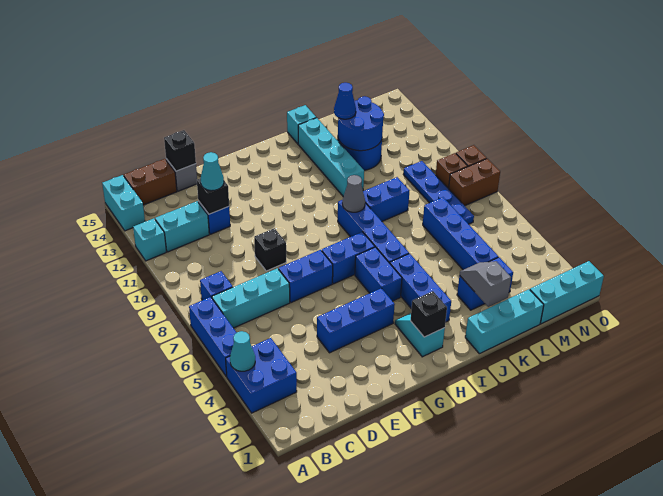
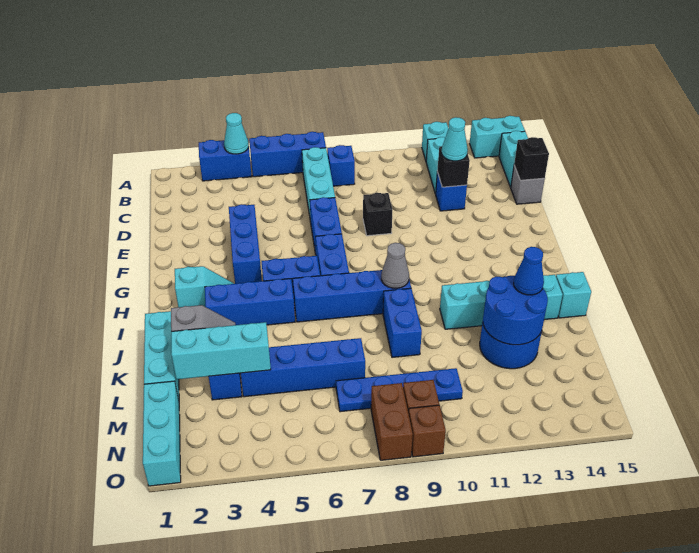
blue brick A3:B4 level 1 -> blue brick A3:A4 level 1
brown brick B15:C15 level 1 -> cyan brick B15:C15 level 1
black brick H2 level 2 -> none
none -> cyan brick L2:L4 level 2

